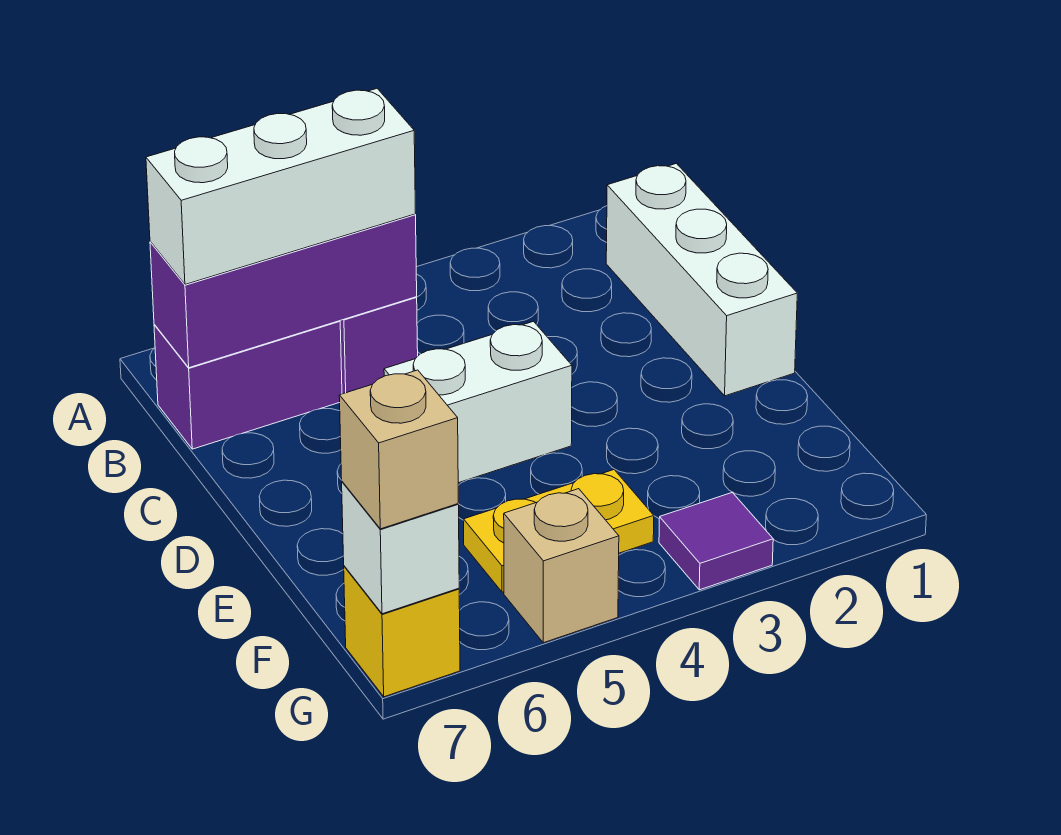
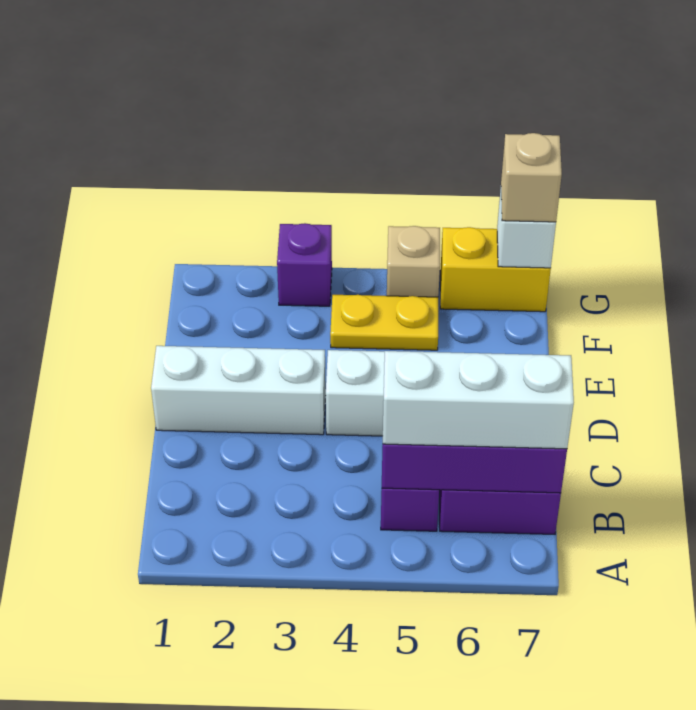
white brick B1:D1 level 1 -> white brick D1:D3 level 1
purple tile G3 level 1 -> purple brick G3 level 1
yellow brick G7 level 1 -> yellow brick G6:G7 level 1

